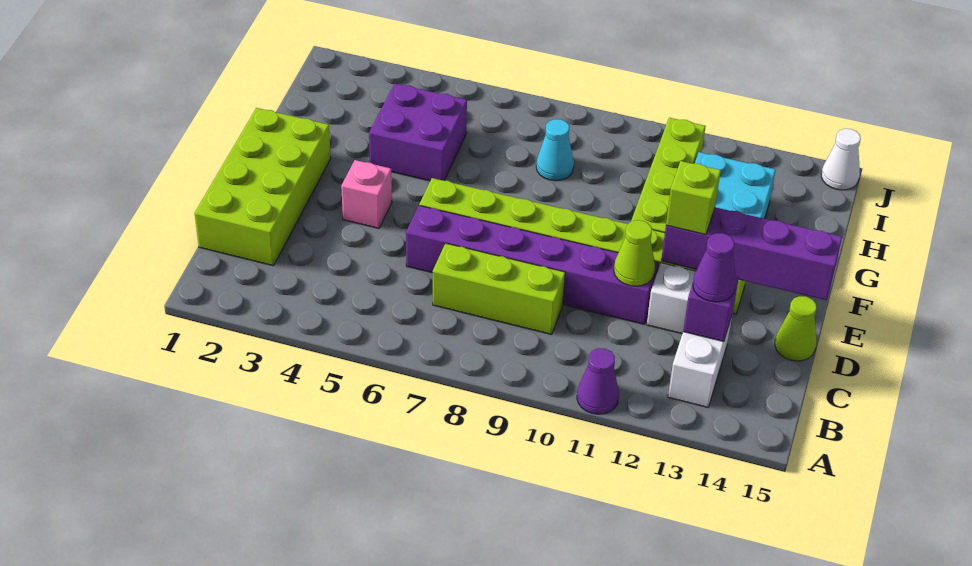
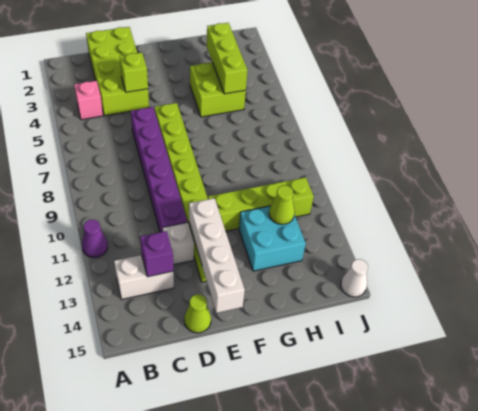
lime brick C1:F2 level 1 -> lime brick C1:D4 level 1
lime brick C7:C9 level 1 -> lime brick H3:H5 level 2
purple cone C13 level 3 -> none
lime cone D11 level 2 -> lime cone H12 level 2
pink brick E4 level 1 -> pink brick B4 level 1
purple brick E12:E15 level 2 -> white brick E12:E15 level 2
lime brick E12 level 3 -> lime brick D4 level 2
purple brick G4:H5 level 1 -> lime brick G4:H5 level 1
cyan cone H8 level 1 -> none

